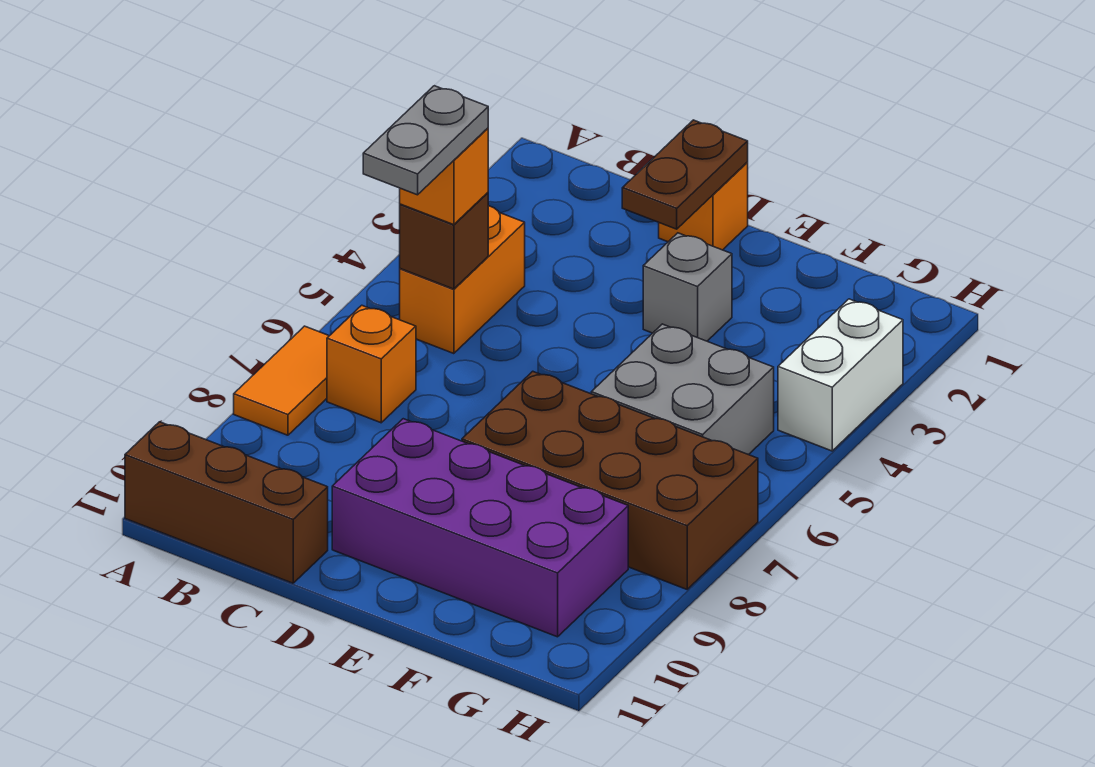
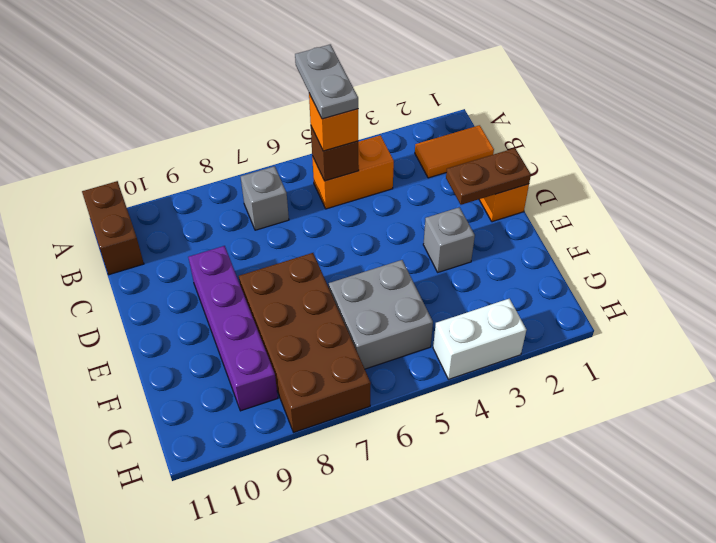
orange tile A7:A8 level 1 -> orange tile B1:B2 level 1
brown brick A11:C11 level 1 -> brown brick A11:B11 level 1
grey plate B5:B6 level 4 -> grey plate A5:B5 level 4
orange brick B7 level 1 -> grey brick B7 level 1
purple brick D9:G10 level 1 -> purple brick D9:G9 level 1

